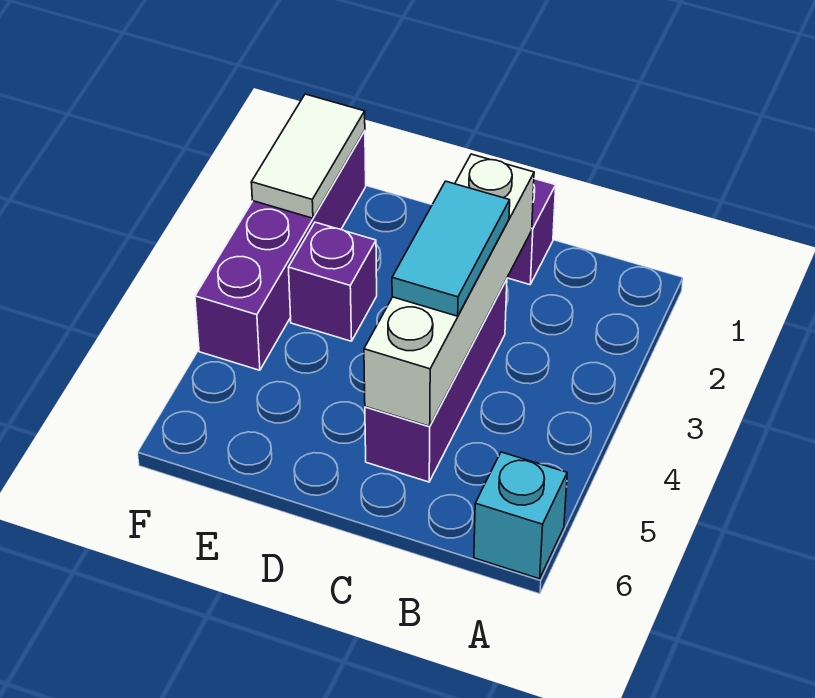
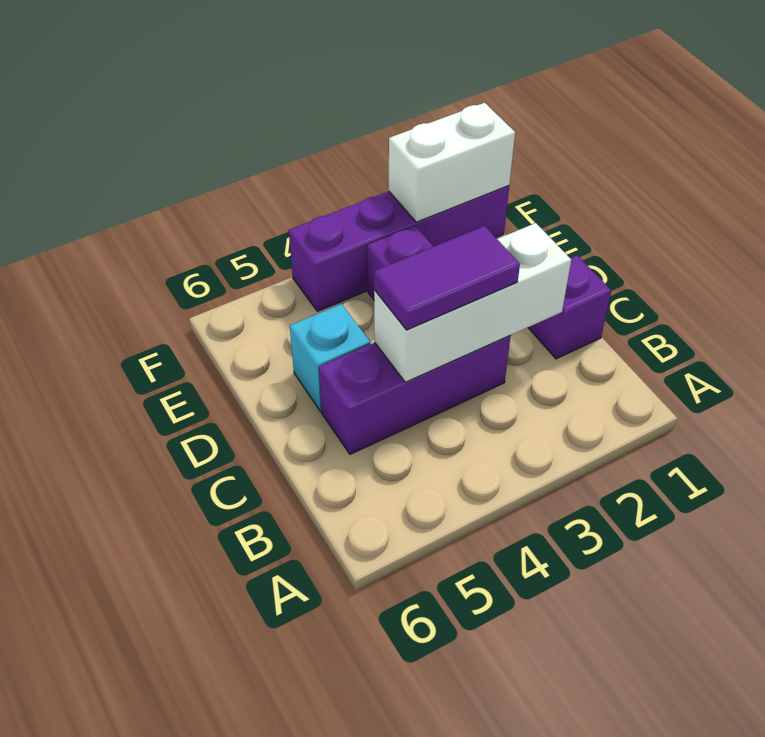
cyan brick A6 level 1 -> cyan brick D5 level 1
white brick C2:C5 level 2 -> white brick C2:C4 level 2
cyan tile C3:C4 level 3 -> purple tile C3:C4 level 3
white tile F1:F2 level 2 -> white brick F1:F2 level 2

